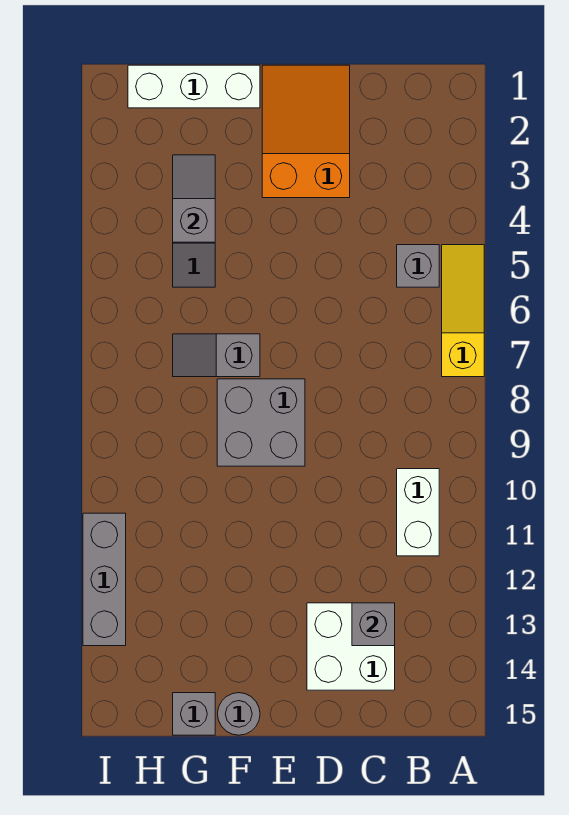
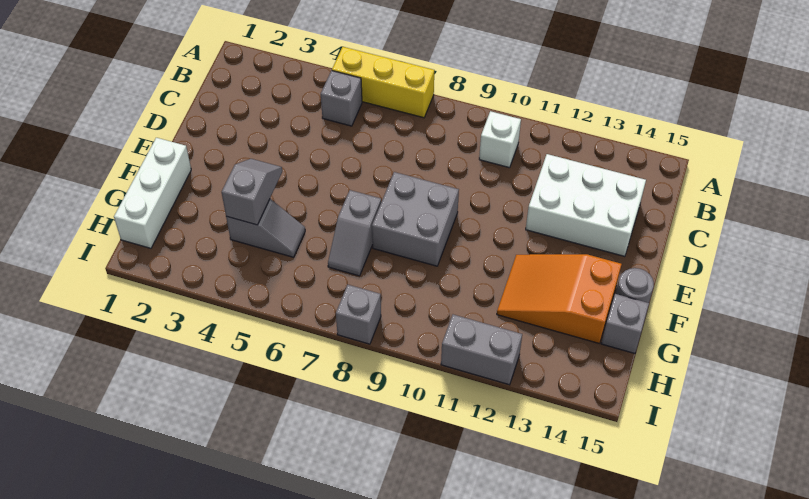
yellow slope A5:A7 level 1 top 7 -> yellow brick A5:A7 level 1
white brick B10:B11 level 1 -> white brick B10 level 1
white brick C13:D14 level 1 -> white brick C12:D14 level 1
grey brick C13 level 2 -> grey brick I8 level 1
orange slope D1:E3 level 1 top 3 -> orange slope F12:G14 level 1 top 14
grey slope G3:G4 level 2 top 4 -> grey slope F4:G4 level 2 top G
grey brick I11:I13 level 1 -> grey brick I11:I12 level 1

